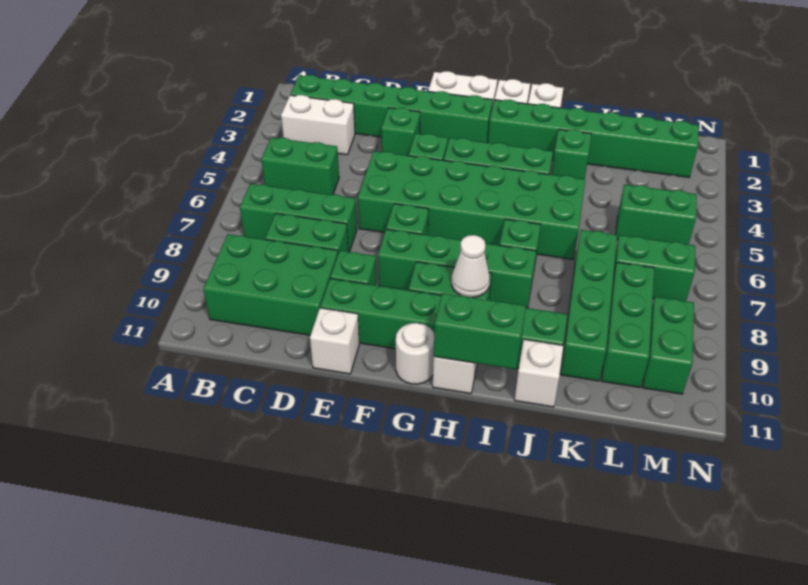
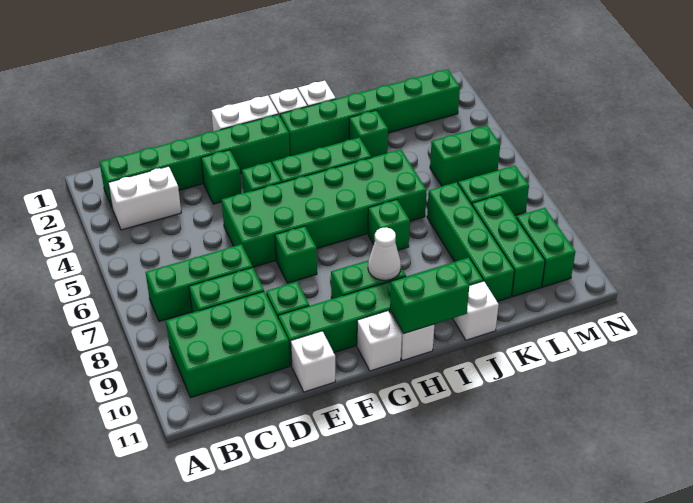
green brick B5:C5 level 1 -> none
green brick F8:I8 level 1 -> none
white round brick G11 level 1 -> white brick G11 level 1

